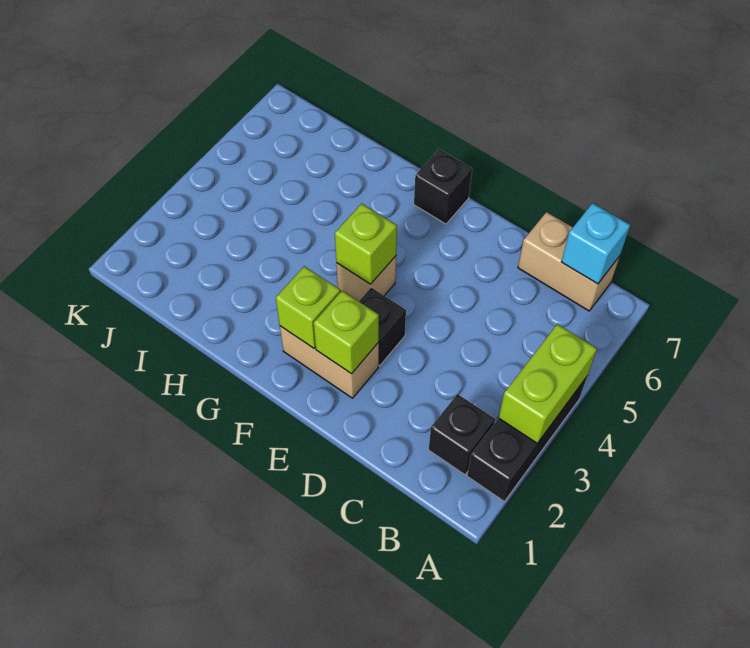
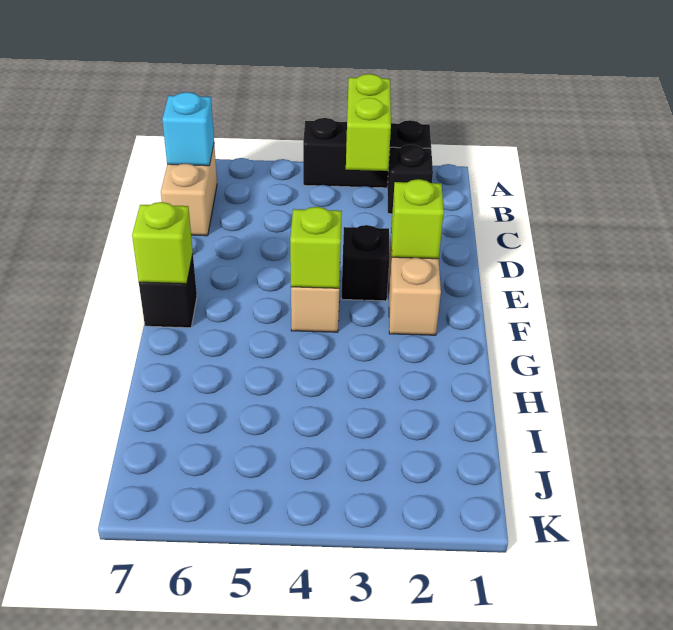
lime brick A3:A4 level 2 -> lime brick A3:B3 level 2
lime brick F2 level 2 -> lime brick F7 level 2

